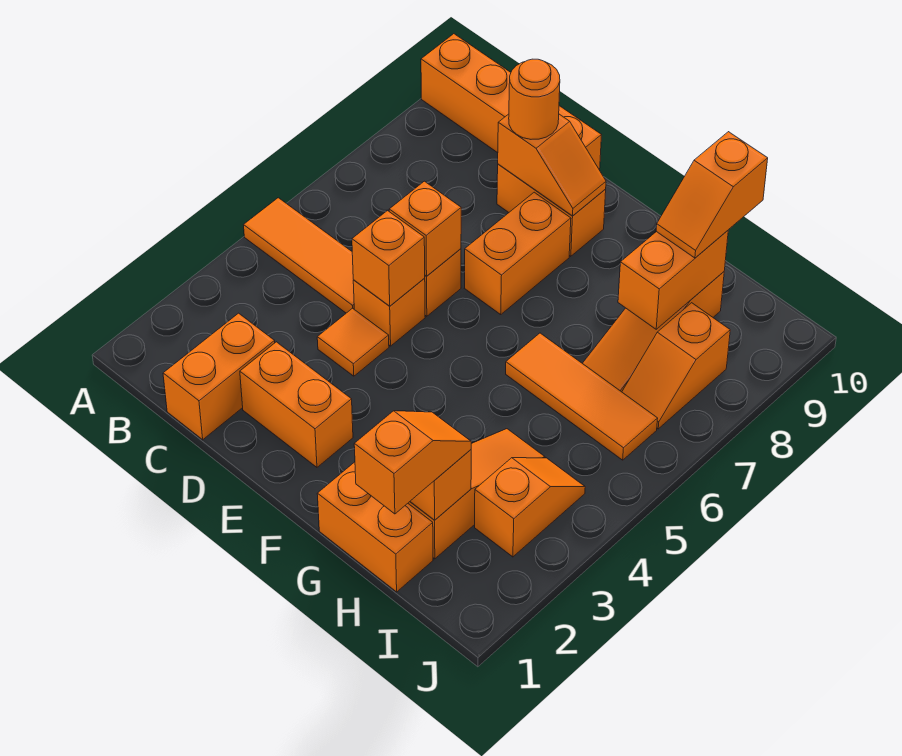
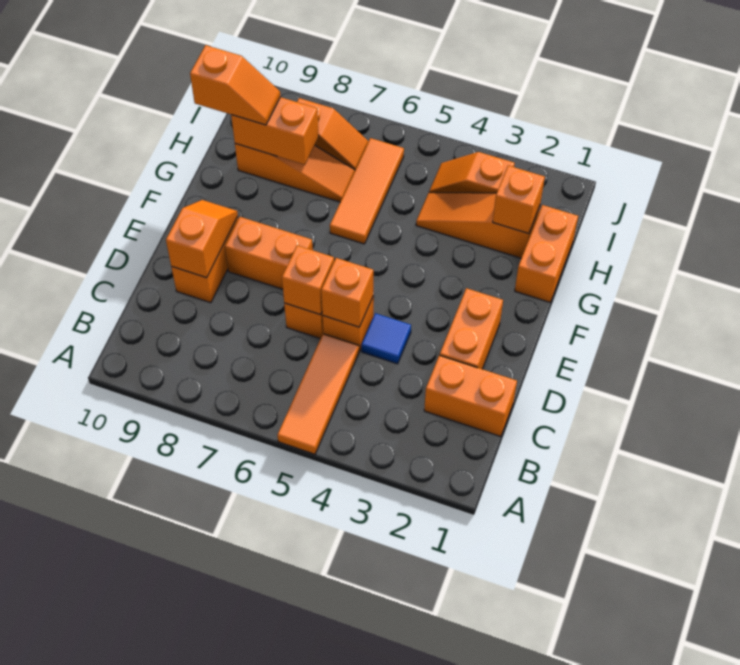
orange brick A10:D10 level 1 -> none
orange tile D4 level 1 -> blue tile D4 level 1
orange round brick D9 level 3 -> none
orange slope H1:H2 level 3 top 1 -> none

